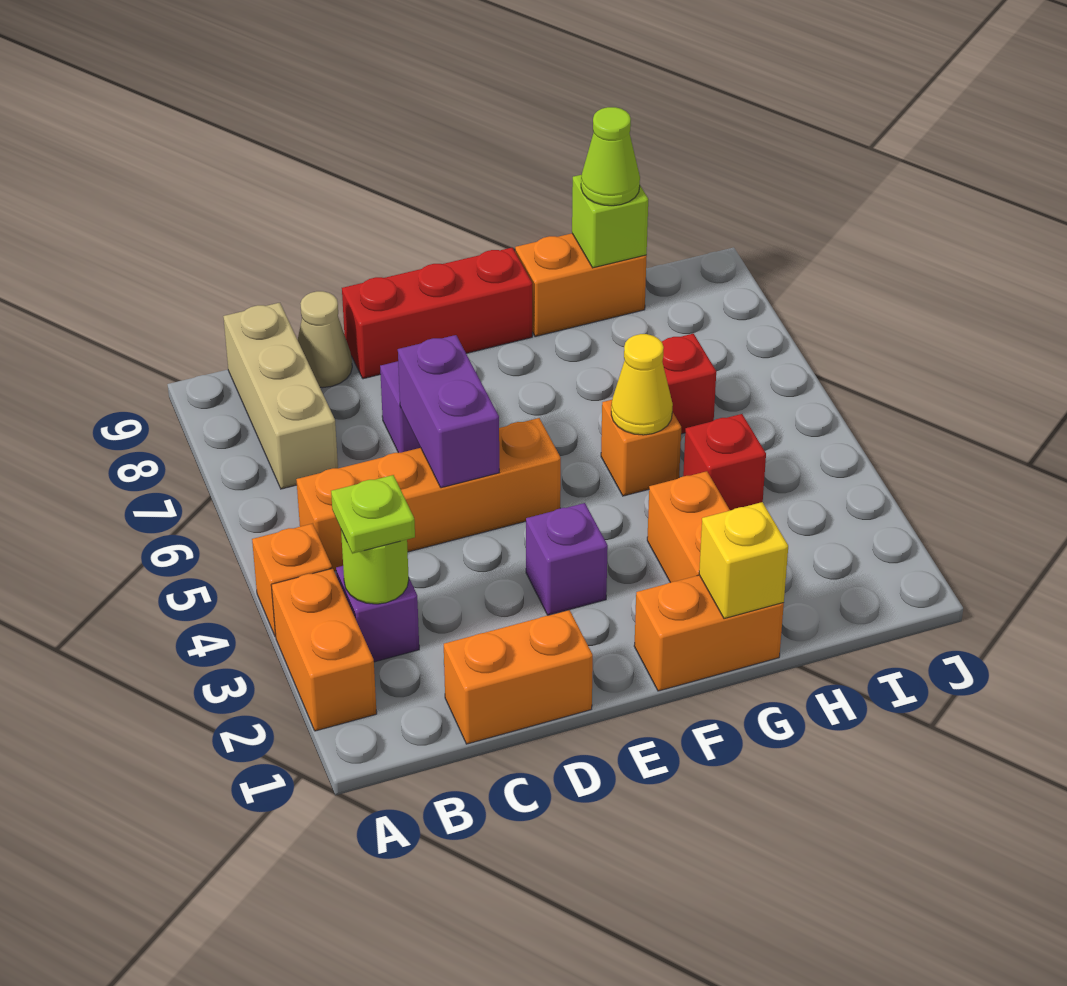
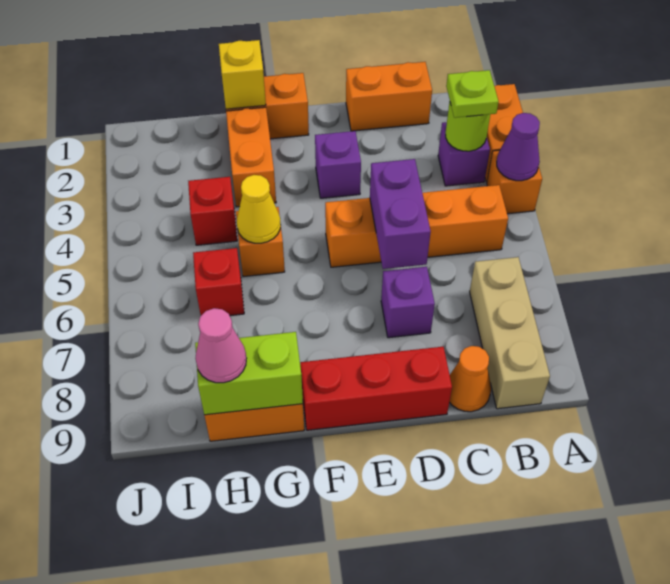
none -> purple cone A4 level 2
tan cone C9 level 1 -> orange cone C9 level 1
lime brick H9 level 2 -> lime brick G9:H9 level 2
lime cone H9 level 3 -> pink cone H9 level 3

